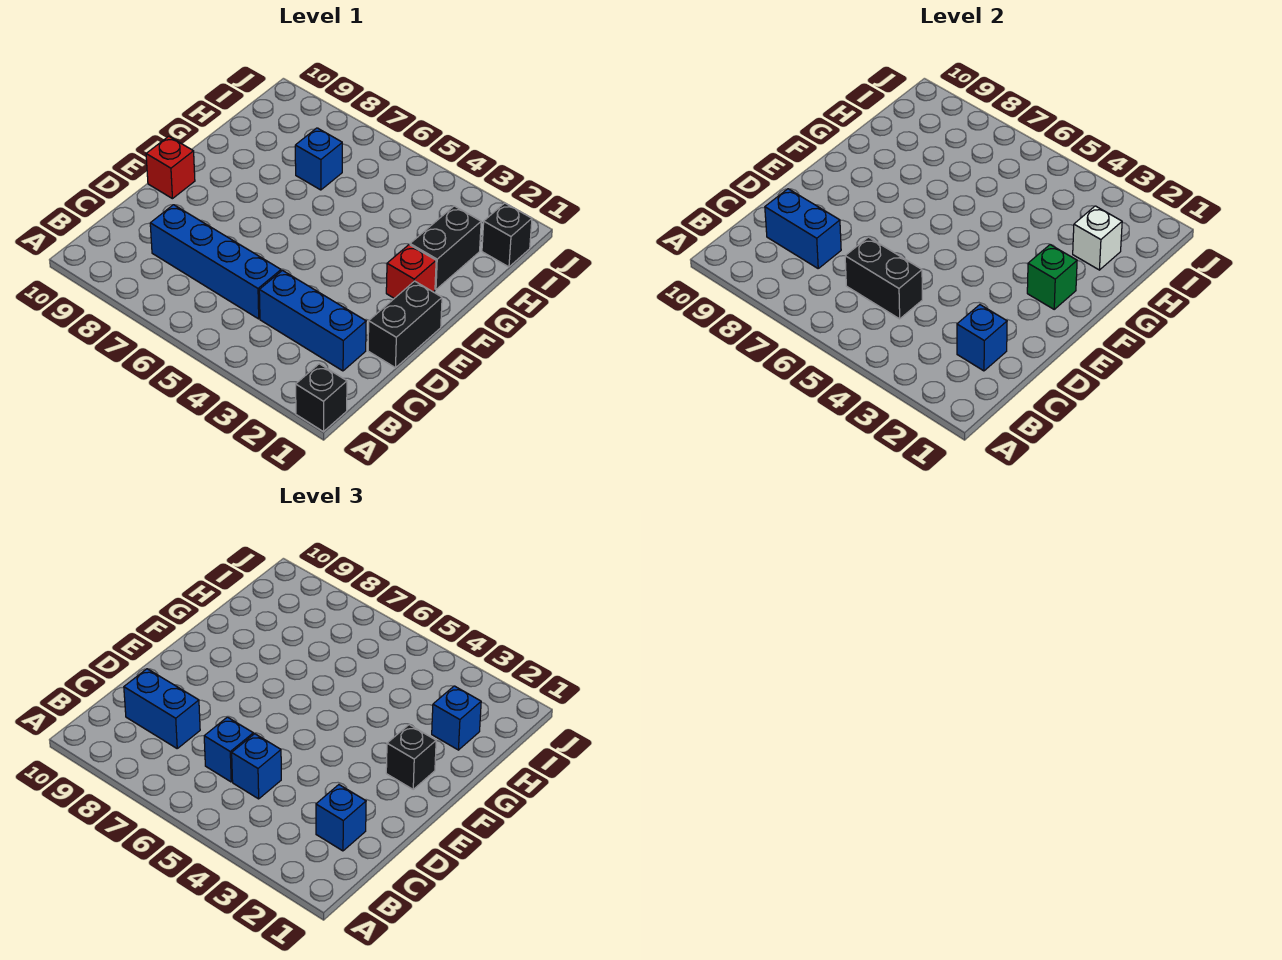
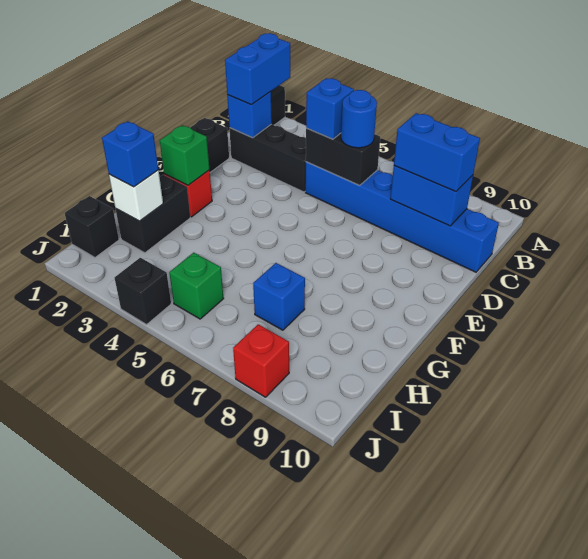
blue brick C2:C4 level 1 -> black brick C2:C4 level 1
blue brick C2 level 3 -> blue brick B2:C2 level 3
blue brick C5:C8 level 1 -> blue brick C5:C10 level 1
blue brick C6 level 3 -> blue round brick C6 level 3
red brick E10 level 1 -> red brick J8 level 1
black brick F2 level 3 -> black brick J4 level 1
none -> green brick I5 level 1

